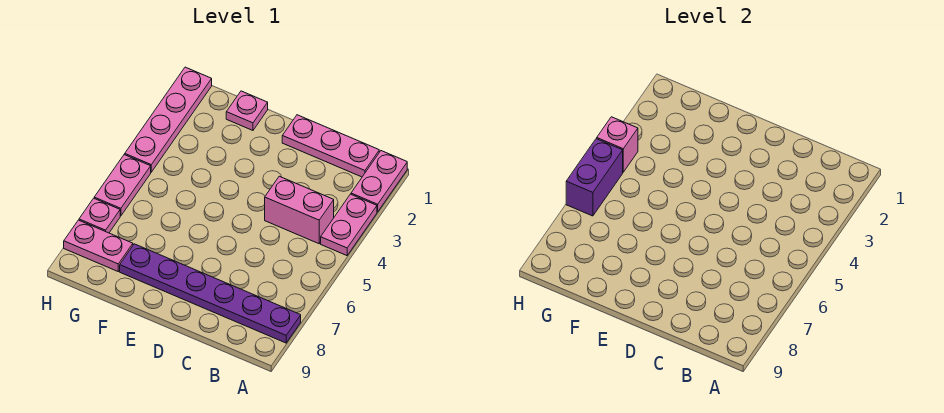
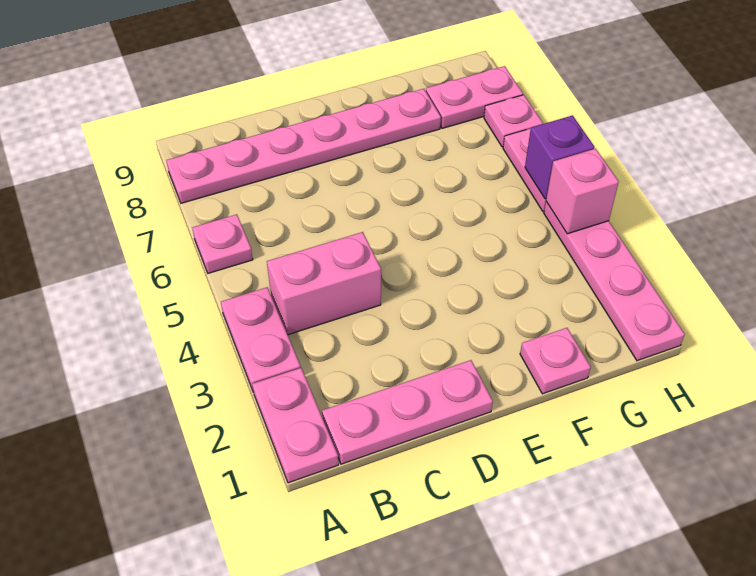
none -> pink plate A6 level 1
purple plate A8:F8 level 1 -> pink plate A8:F8 level 1
purple brick H5:H6 level 2 -> purple brick H5 level 2

